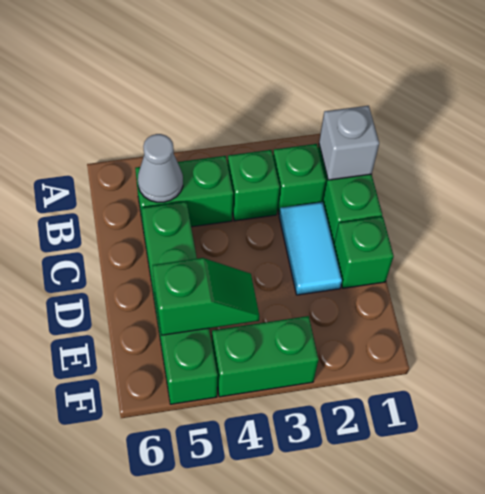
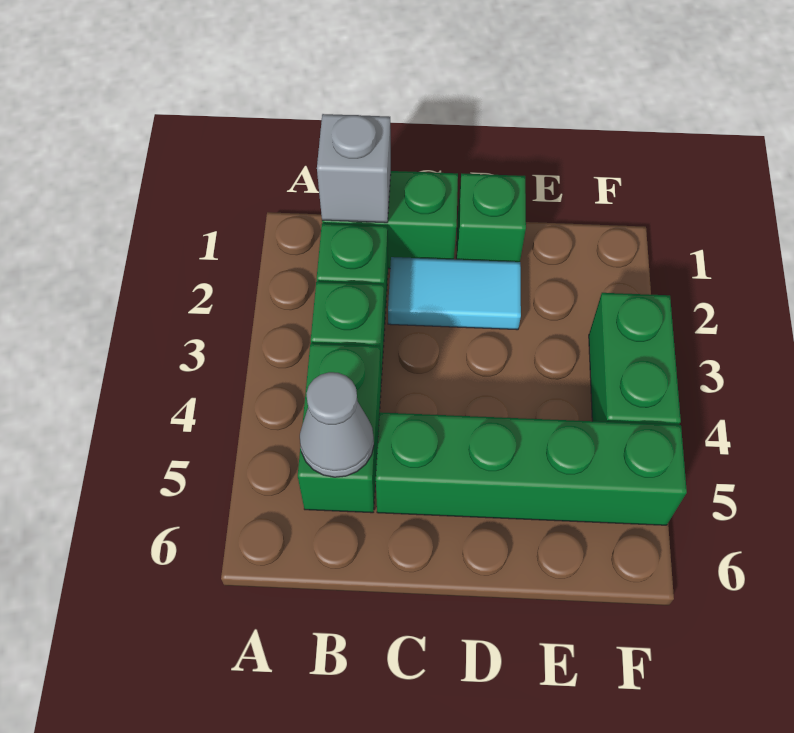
green slope E4:E5 level 2 top 5 -> none

